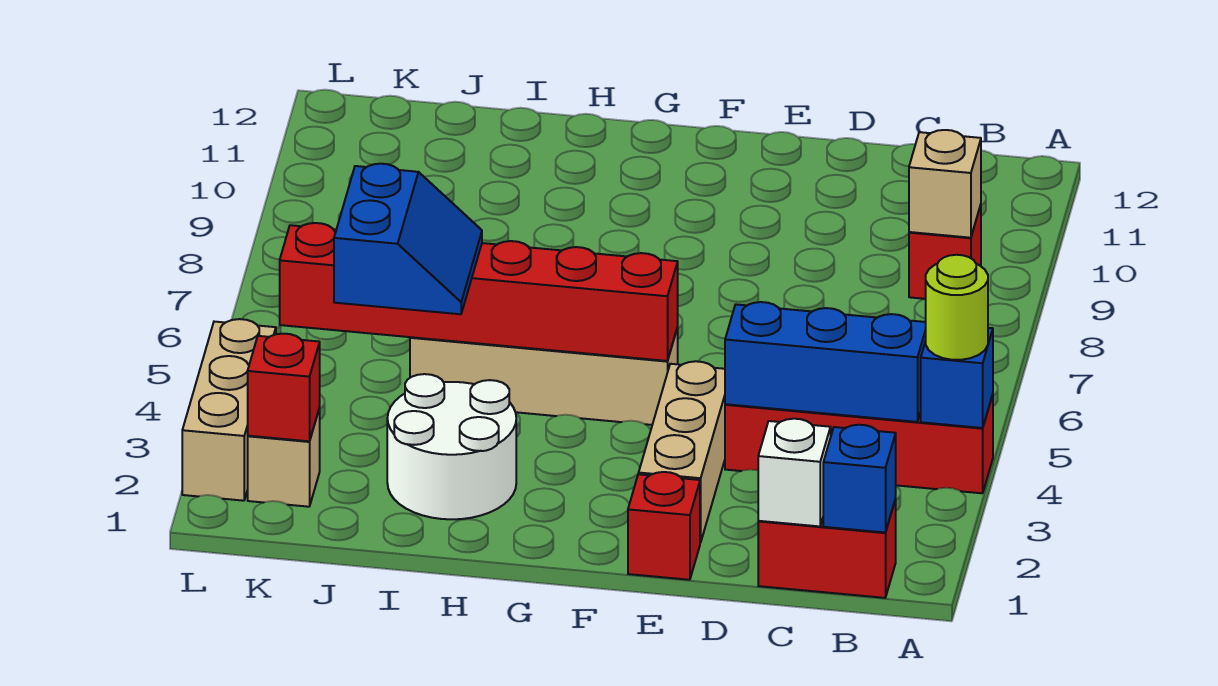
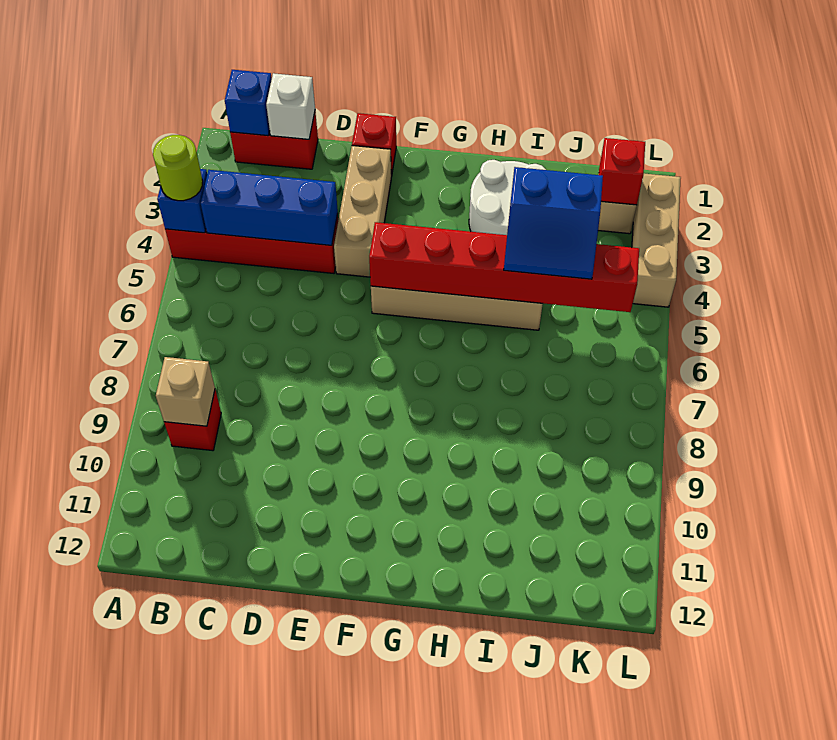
blue slope I4:J5 level 3 top J -> blue slope I4:J5 level 3 top 4

